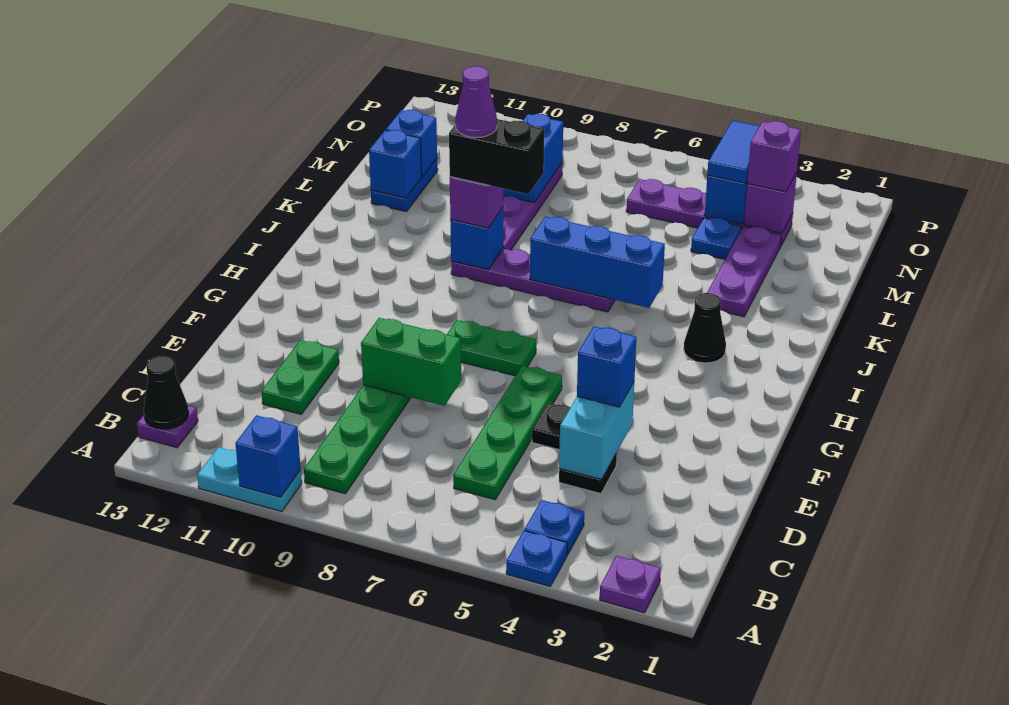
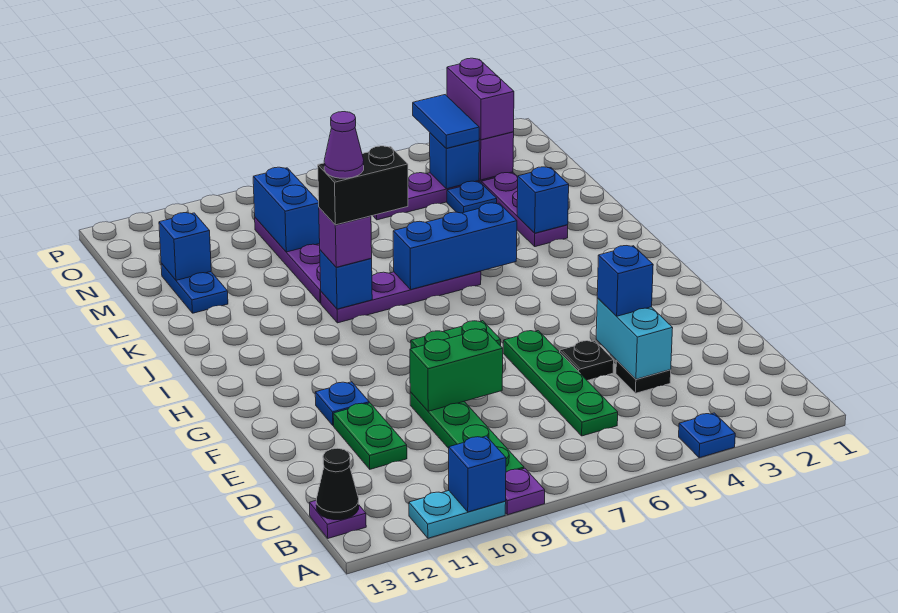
purple plate A2 level 1 -> purple plate A9 level 1
blue plate B4 level 1 -> blue plate F11 level 1
black cone I3 level 1 -> none
blue brick L12 level 2 -> blue brick K3 level 2
purple brick N3 level 3 -> purple brick N3:O3 level 3

